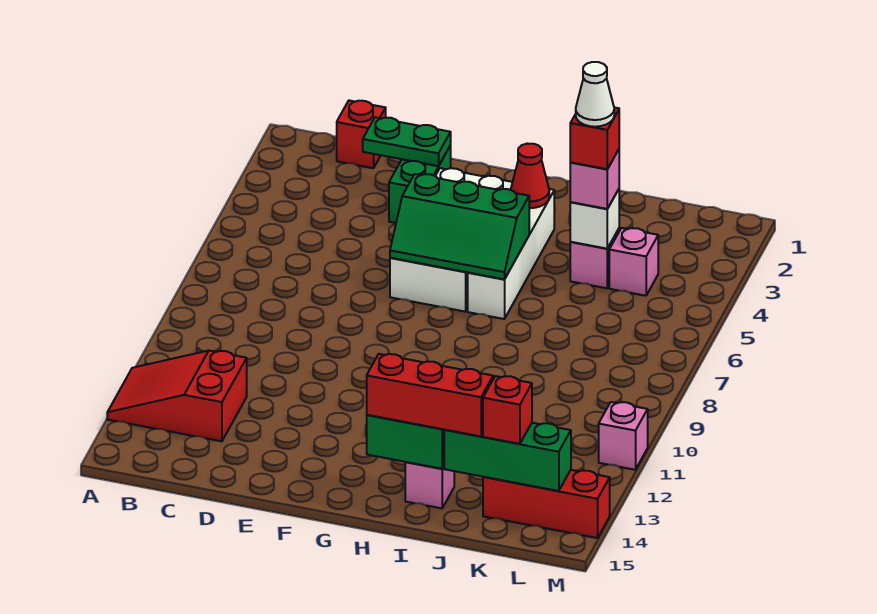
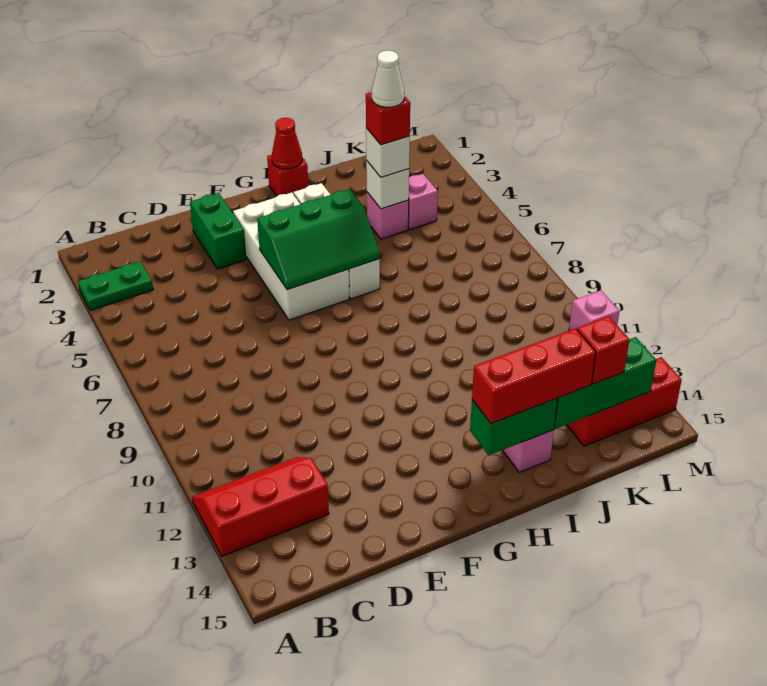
red slope A12:C13 level 1 top C -> red slope A12:C13 level 1 top 13
red brick C1 level 1 -> red brick H1 level 1
green plate D2:E2 level 2 -> green plate A3:B3 level 1
red cone H3 level 2 -> red cone H1 level 2
pink brick J4 level 3 -> white brick J4 level 3

